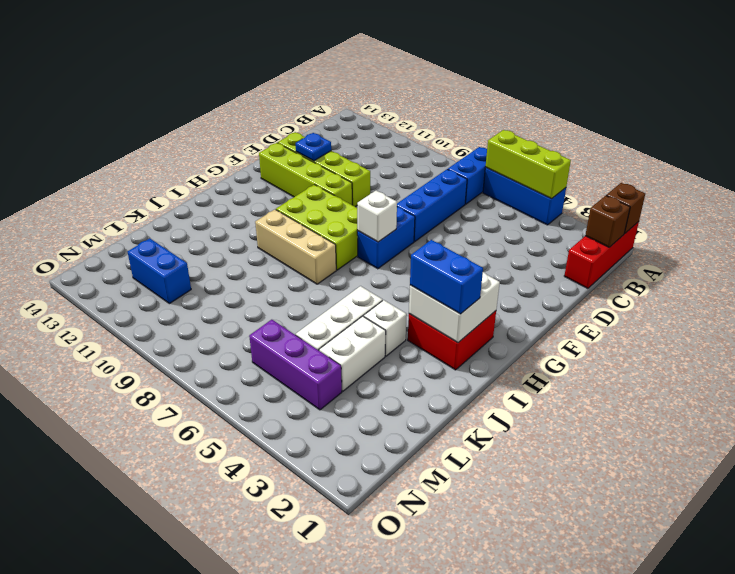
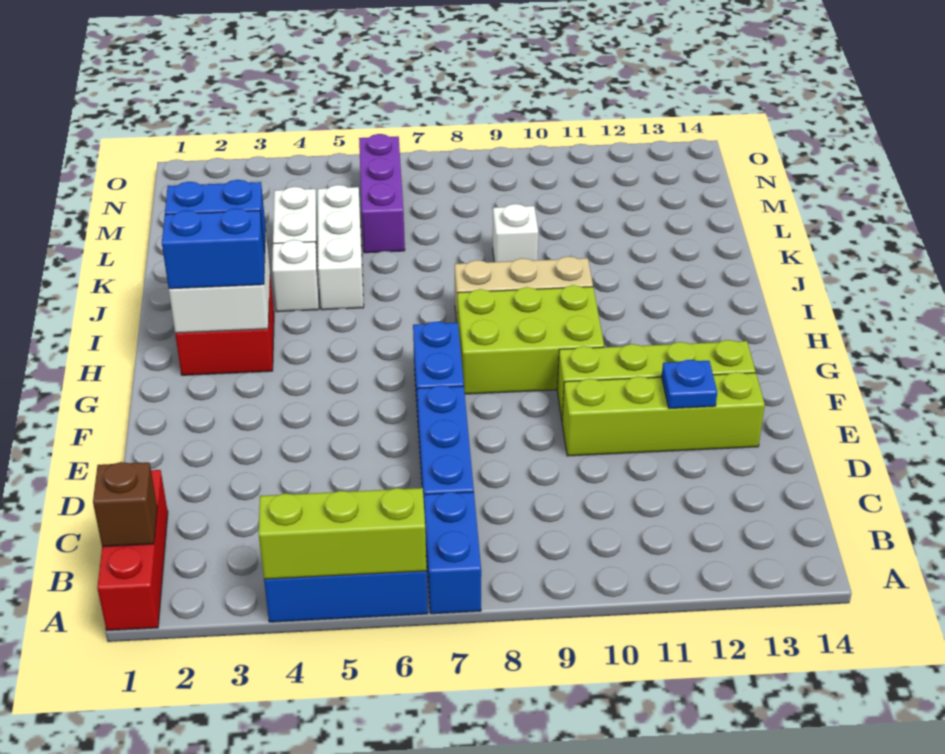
brown brick A1 level 2 -> none
white brick G7 level 2 -> white brick K9 level 1
purple brick M4:M6 level 1 -> purple brick L6:N6 level 1
blue brick M11:M12 level 1 -> blue brick H2:H3 level 3

